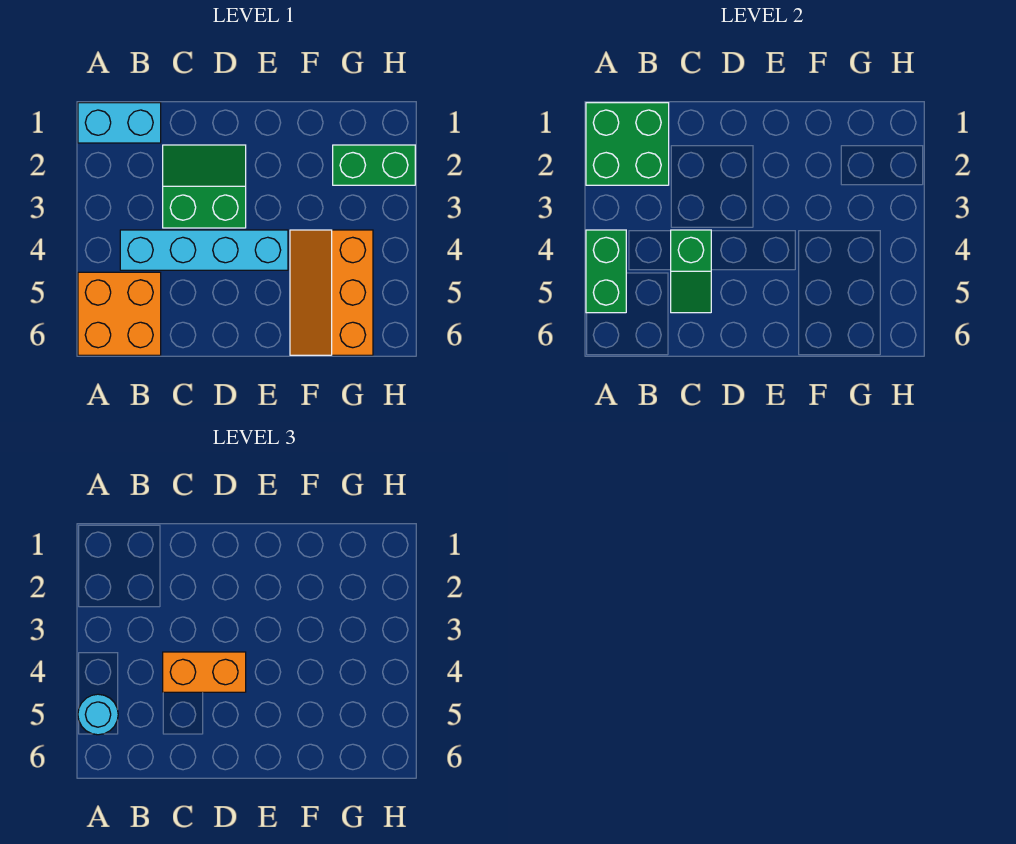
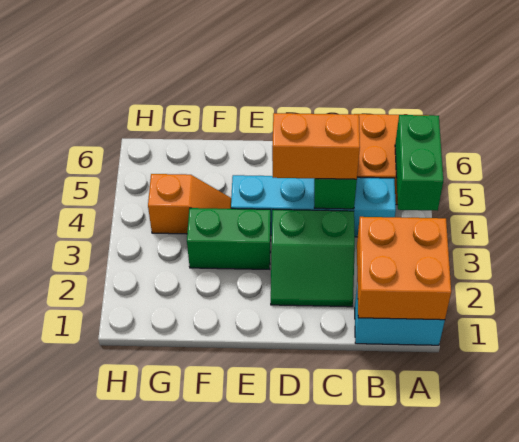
green brick A1:B2 level 2 -> orange brick A1:B2 level 2
cyan round brick A5 level 3 -> none
orange slope F4:G6 level 1 top G -> orange slope F4:G4 level 1 top G
green brick G2:H2 level 1 -> green brick E3:F3 level 1

